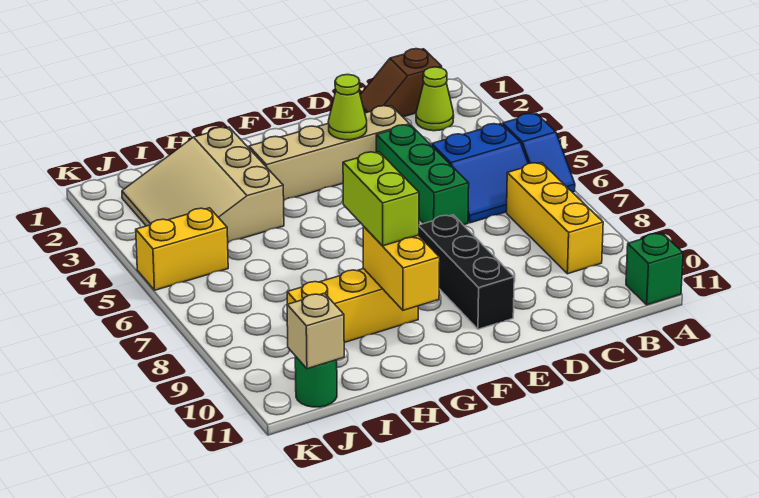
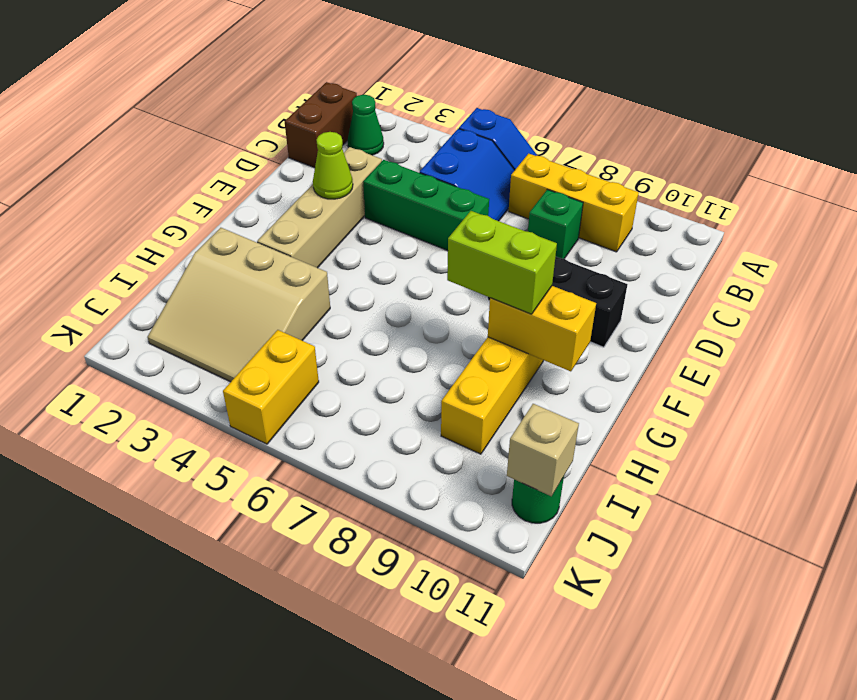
green brick A11 level 1 -> green brick C8 level 1
brown slope B1:C1 level 1 top B -> brown brick B1:C1 level 1
lime cone B2 level 1 -> green cone B2 level 1

